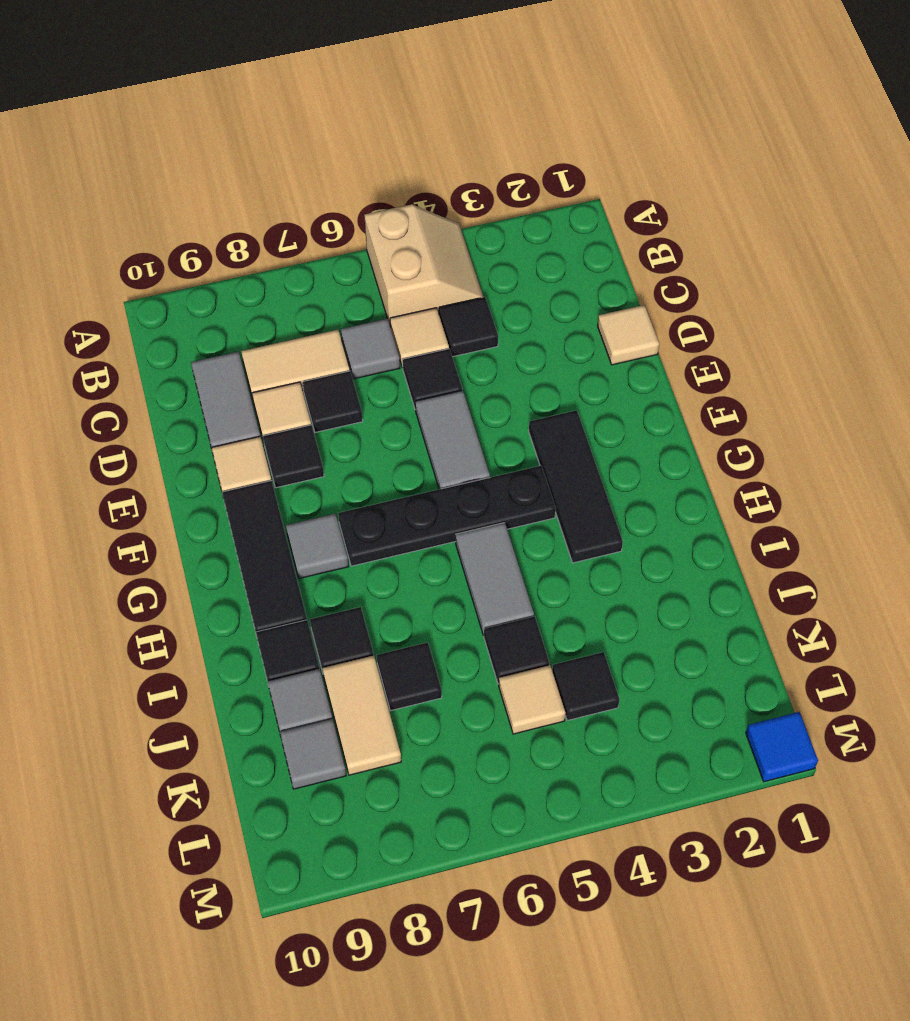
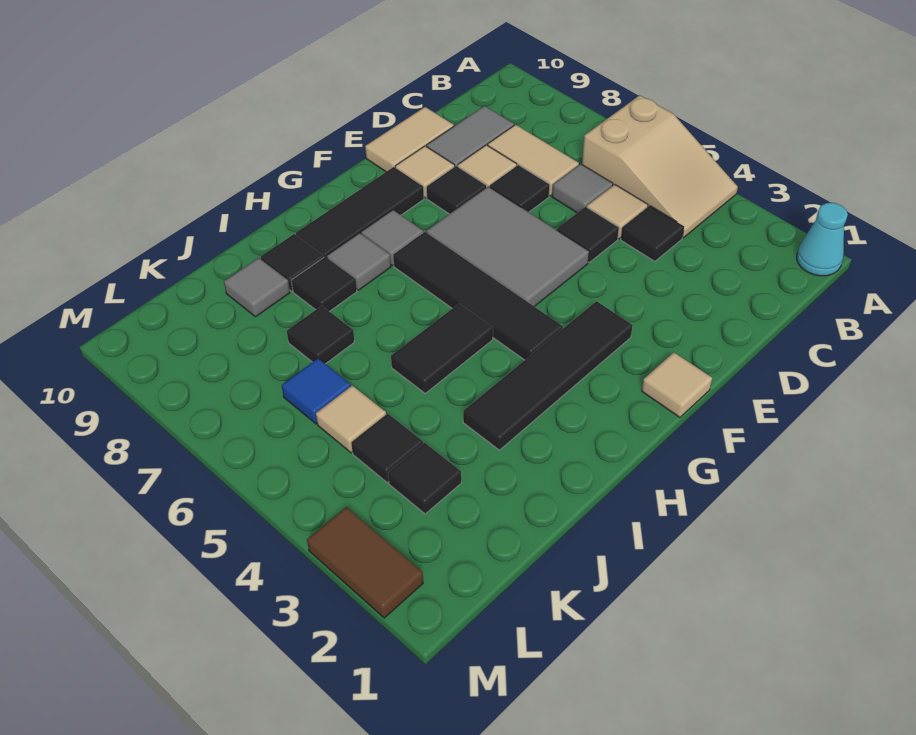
none -> cyan cone A1 level 1
tan slope A4:B5 level 1 top 5 -> tan slope A4:B6 level 1 top 6
tan tile D1 level 1 -> tan tile F1 level 1
grey tile E5:F5 level 1 -> grey tile E5:F7 level 1
black tile F3:H3 level 1 -> black tile F3:I3 level 1
black plate G4:G7 level 1 -> black tile G4:G7 level 1
grey tile H5:I5 level 1 -> black tile H5:I5 level 1
black tile J5 level 1 -> black tile K3 level 1
tan tile J8:K8 level 1 -> tan tile D10:E10 level 1
grey tile K9 level 1 -> grey tile H8 level 1
blue tile M1 level 1 -> blue tile K6 level 1
none -> brown tile M2:M3 level 1

